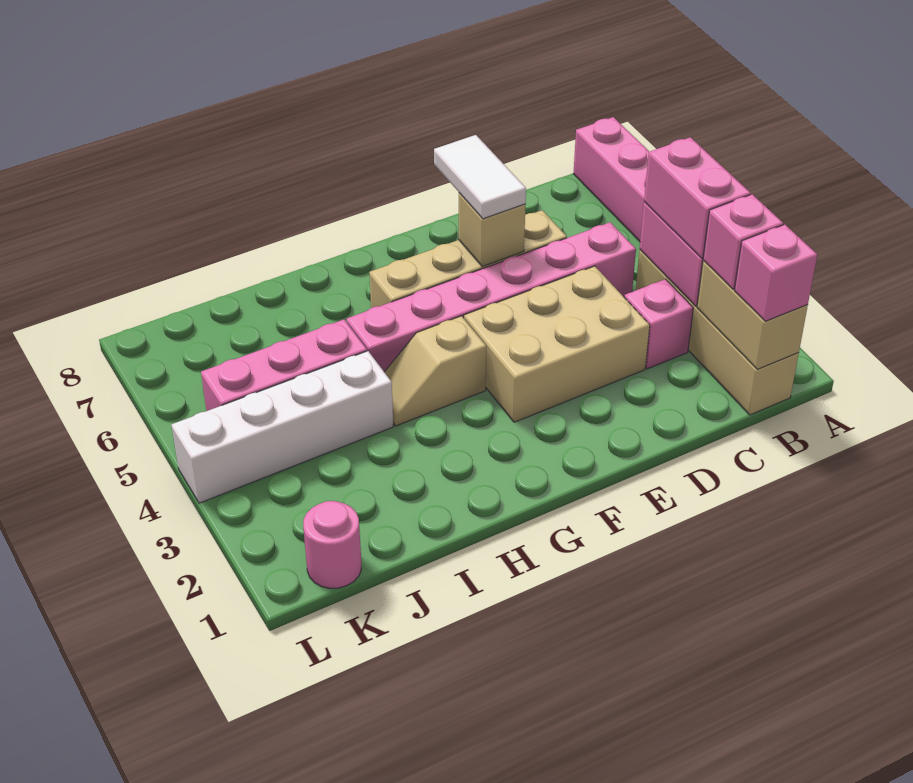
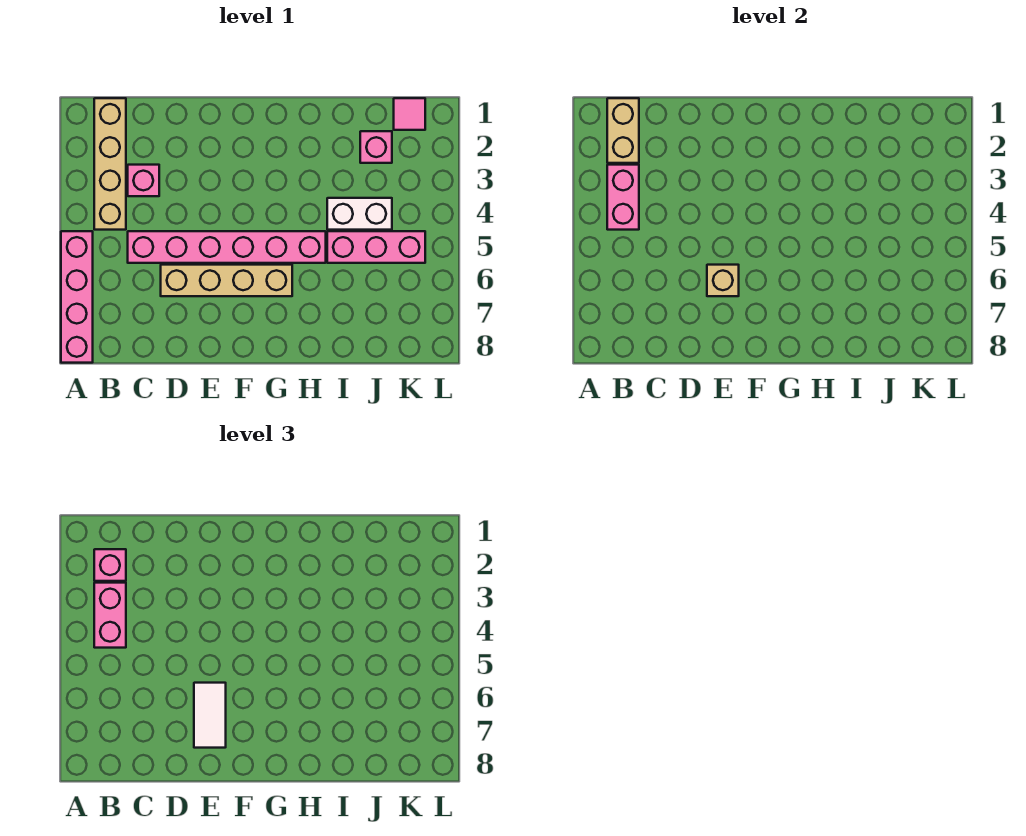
pink brick B1 level 3 -> pink brick J2 level 1
tan brick D3:F4 level 1 -> none
tan slope G4:H4 level 1 top G -> none
white brick I4:L4 level 1 -> white brick I4:J4 level 1
pink round brick K1 level 1 -> pink tile K1 level 1

